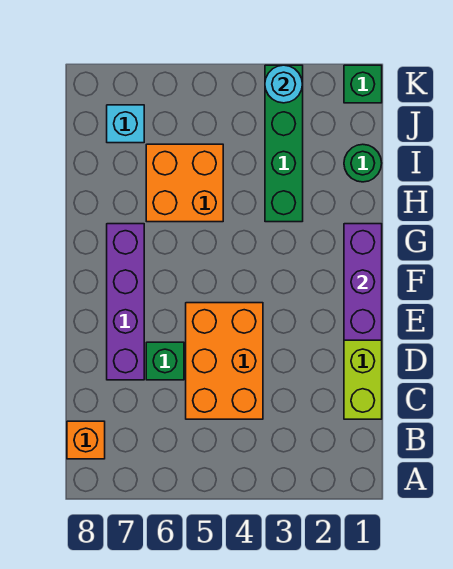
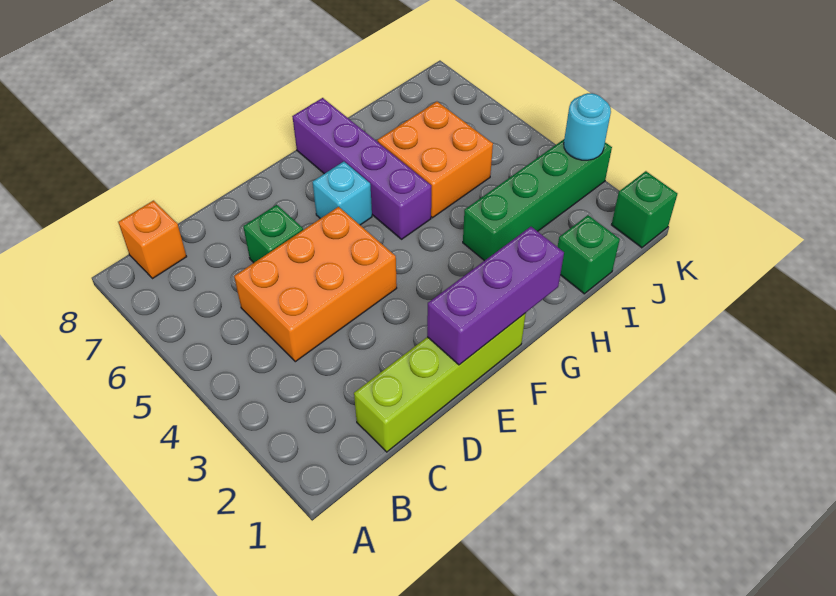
purple brick D7:G7 level 1 -> purple brick G5:G8 level 1
green round brick I1 level 1 -> green brick I1 level 1
cyan brick J7 level 1 -> cyan brick F6 level 1

